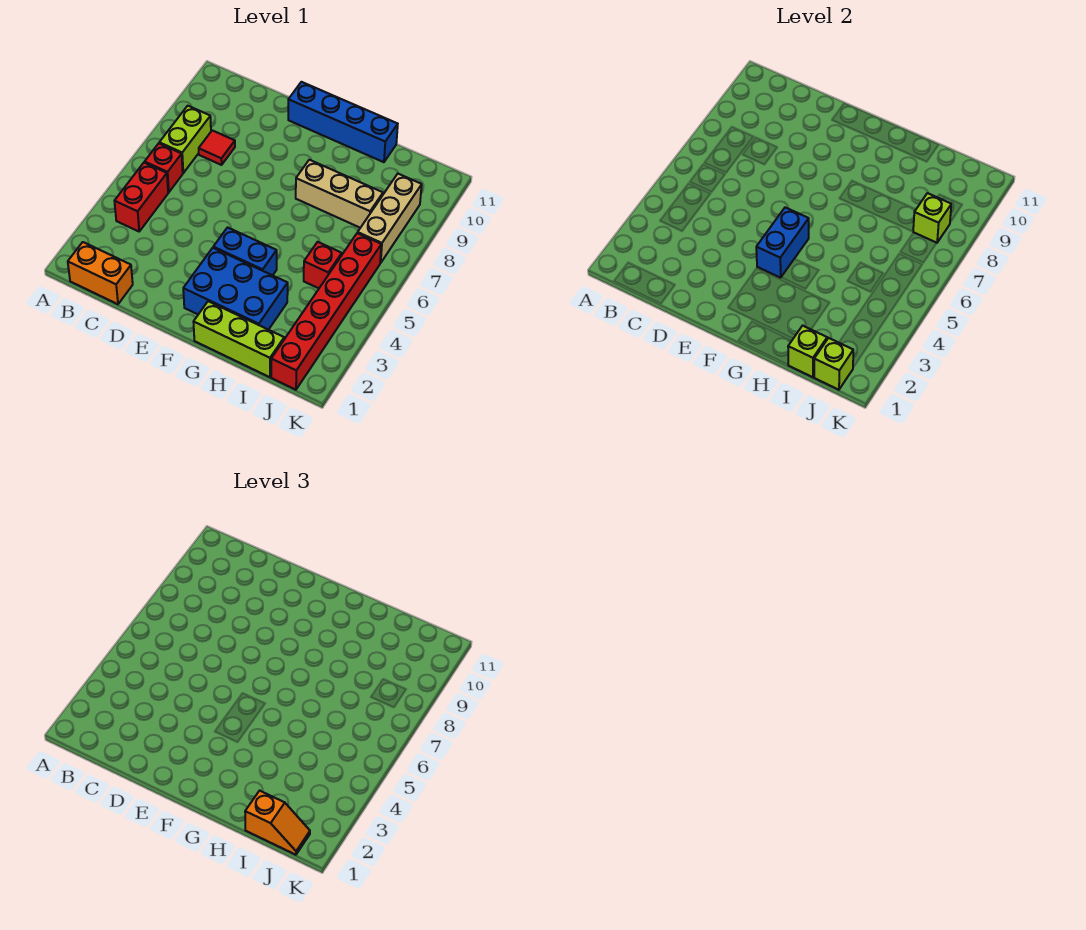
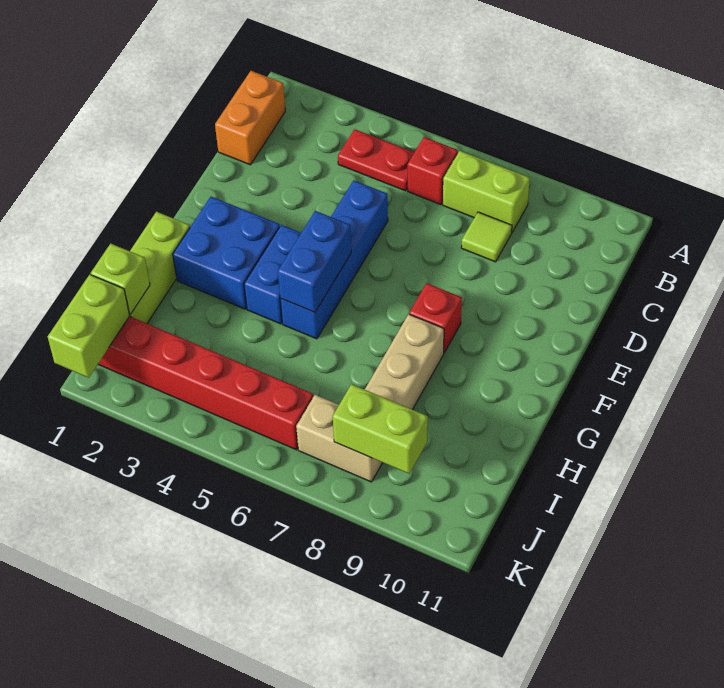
red brick B4:B5 level 1 -> red plate B4:B5 level 1
red tile C8 level 1 -> lime tile C8 level 1
blue brick E11:H11 level 1 -> blue brick D5:G5 level 1
blue brick F2:H3 level 1 -> blue brick F2:G3 level 1
blue brick F4:F5 level 2 -> blue brick F5:G5 level 2
orange slope I1:J1 level 3 top I -> none
red brick I5 level 1 -> red brick F8 level 1
lime brick J1 level 2 -> lime brick J1:K1 level 2
tan brick J7:J9 level 1 -> tan brick J7:J8 level 1
lime brick J8 level 2 -> lime brick J8:J9 level 2

